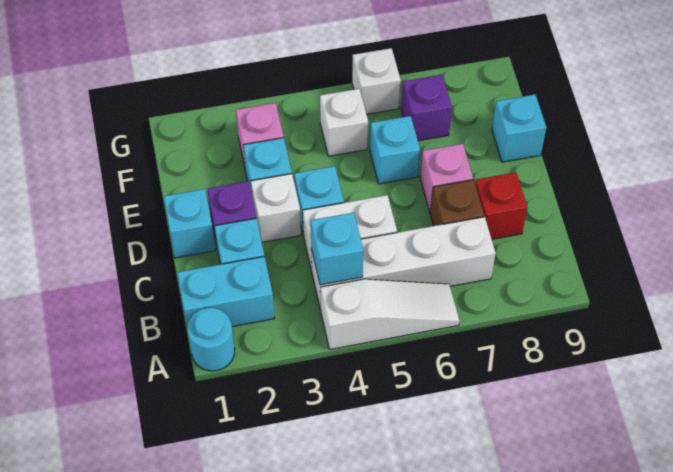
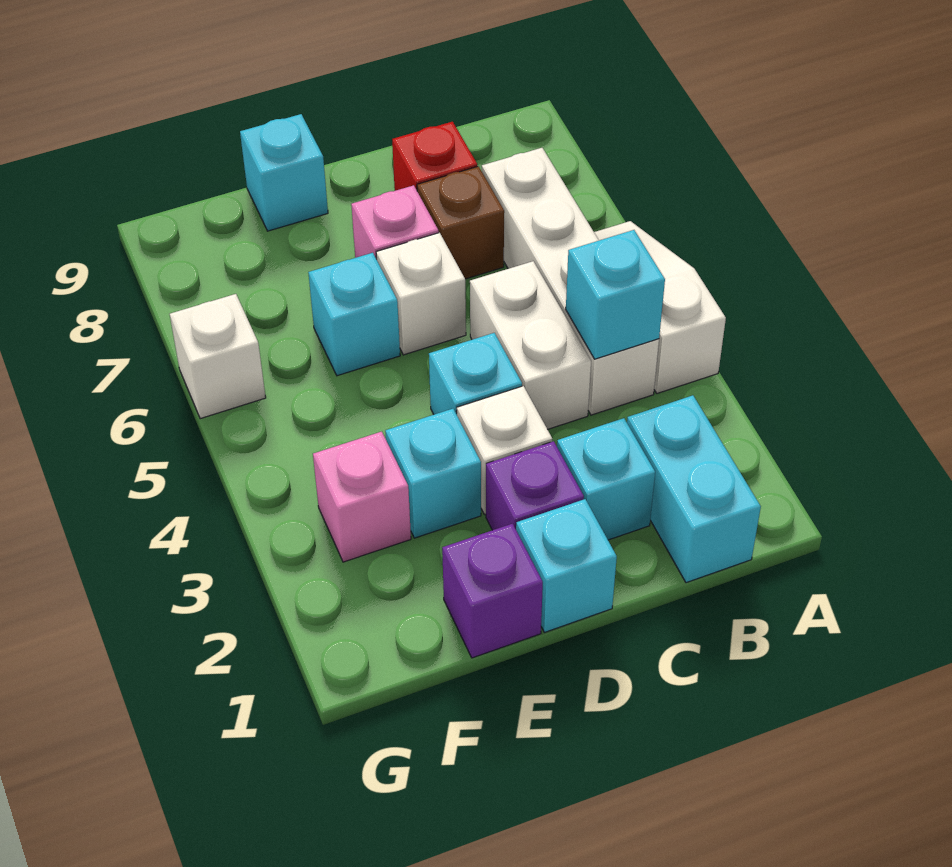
cyan round brick A1 level 1 -> none
white brick F5 level 1 -> white brick D6 level 1
purple brick F7 level 1 -> purple brick E1 level 1

